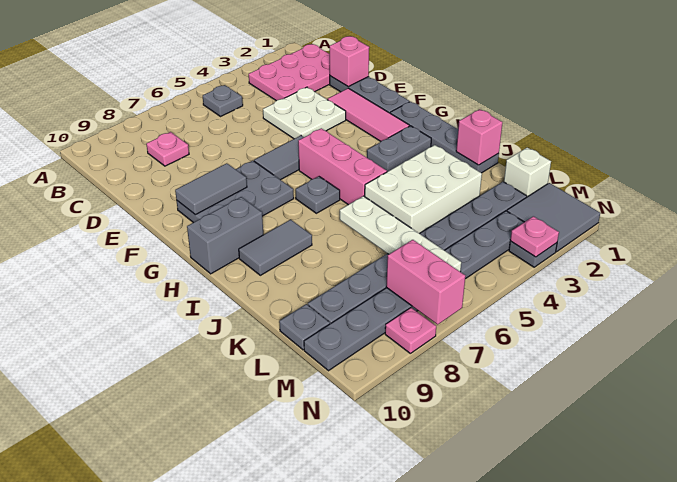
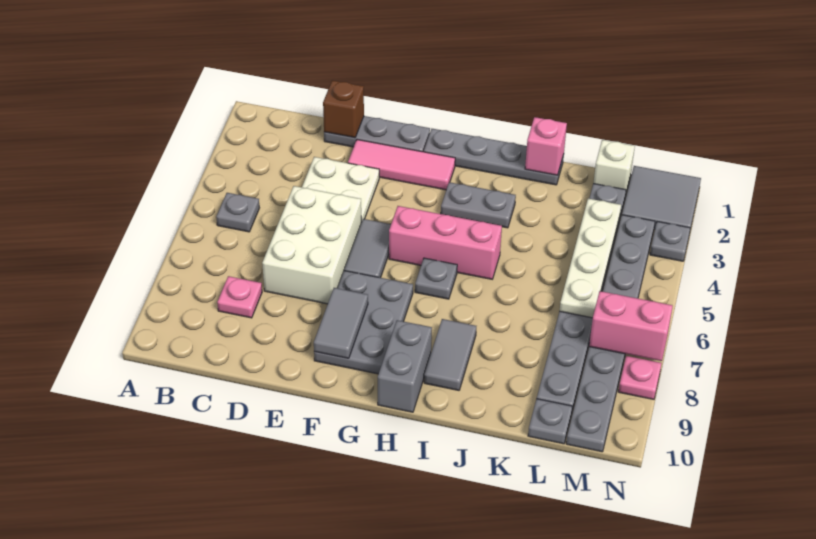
pink plate B1:C3 level 1 -> none
pink brick D1 level 2 -> brown brick D1 level 2
grey plate H2:H3 level 1 -> grey plate H3:I3 level 1
white brick J3:K5 level 1 -> white brick D5:E7 level 1
white plate J6:M6 level 2 -> white plate L3:L6 level 2
pink plate N3 level 2 -> none

